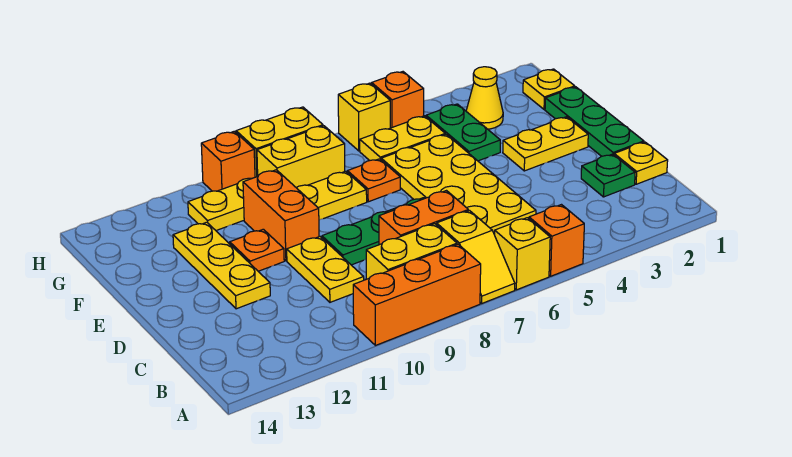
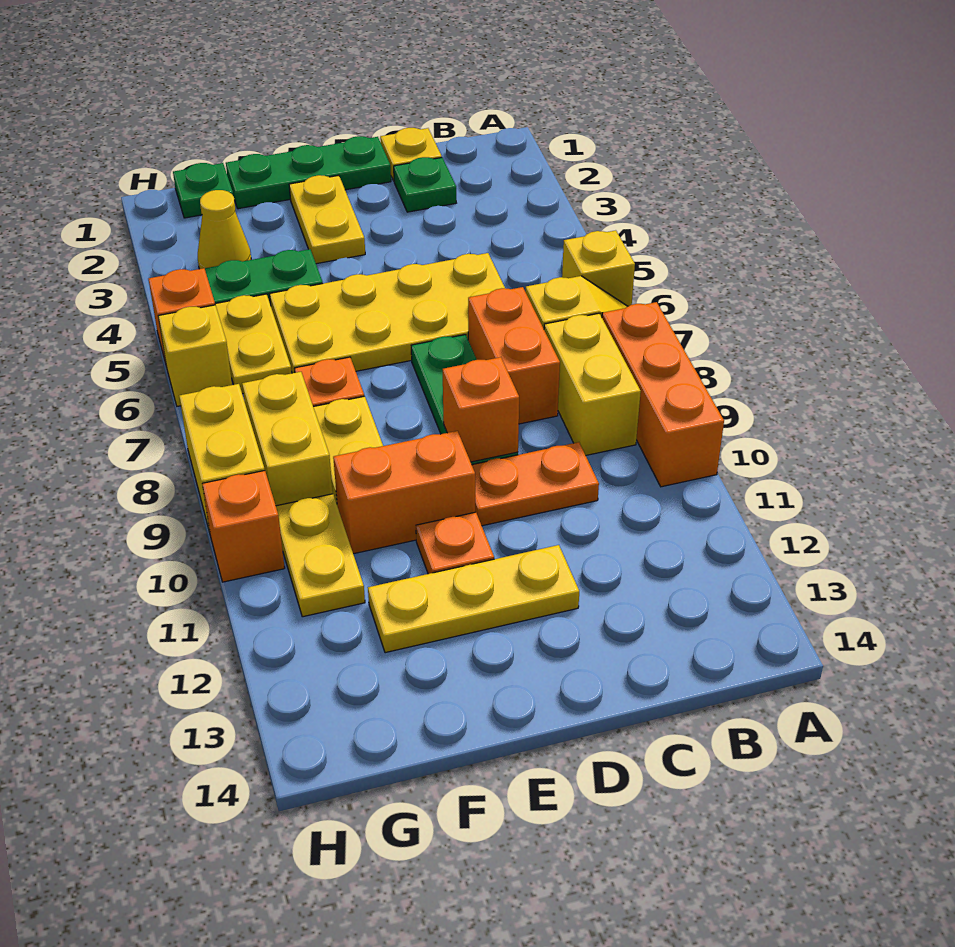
orange brick A5 level 1 -> orange brick D9 level 2
yellow plate C10:D10 level 1 -> orange plate C10:D10 level 1
yellow plate G1 level 1 -> green plate G1 level 1

